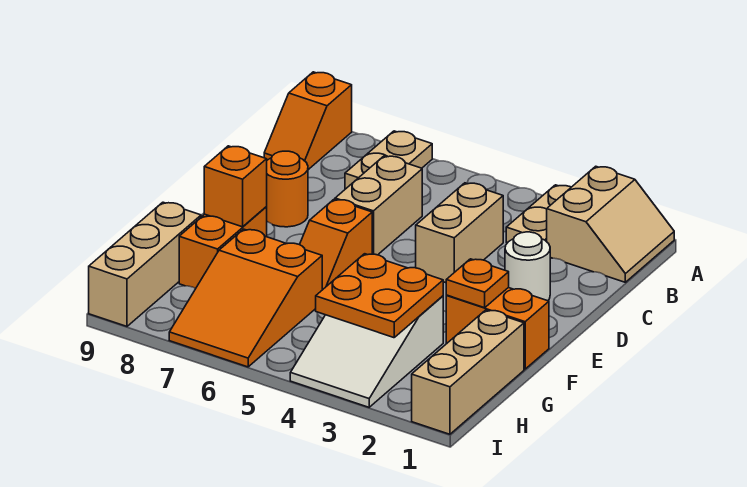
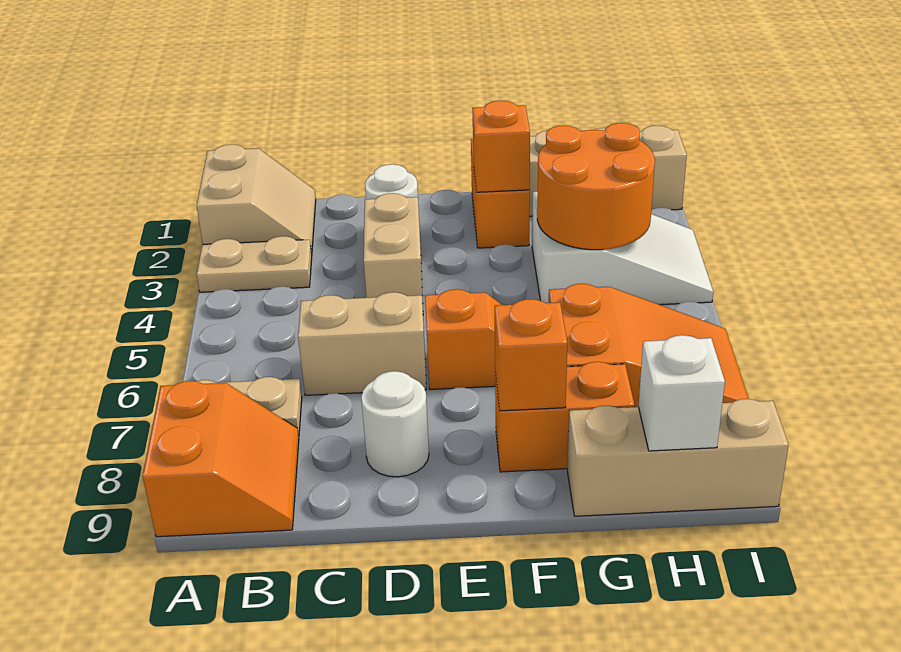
tan slope A1:B2 level 1 top 2 -> tan slope A1:B2 level 1 top A
orange slope A9:B9 level 1 top A -> orange slope A8:B9 level 1 top A
tan brick C4:D4 level 1 -> tan brick D3:D4 level 1
orange round brick D8 level 1 -> white round brick D8 level 1
orange plate F2 level 2 -> orange brick F2 level 2
orange plate G3:H4 level 2 -> orange round brick G3:H4 level 2
none -> white brick H9 level 2

